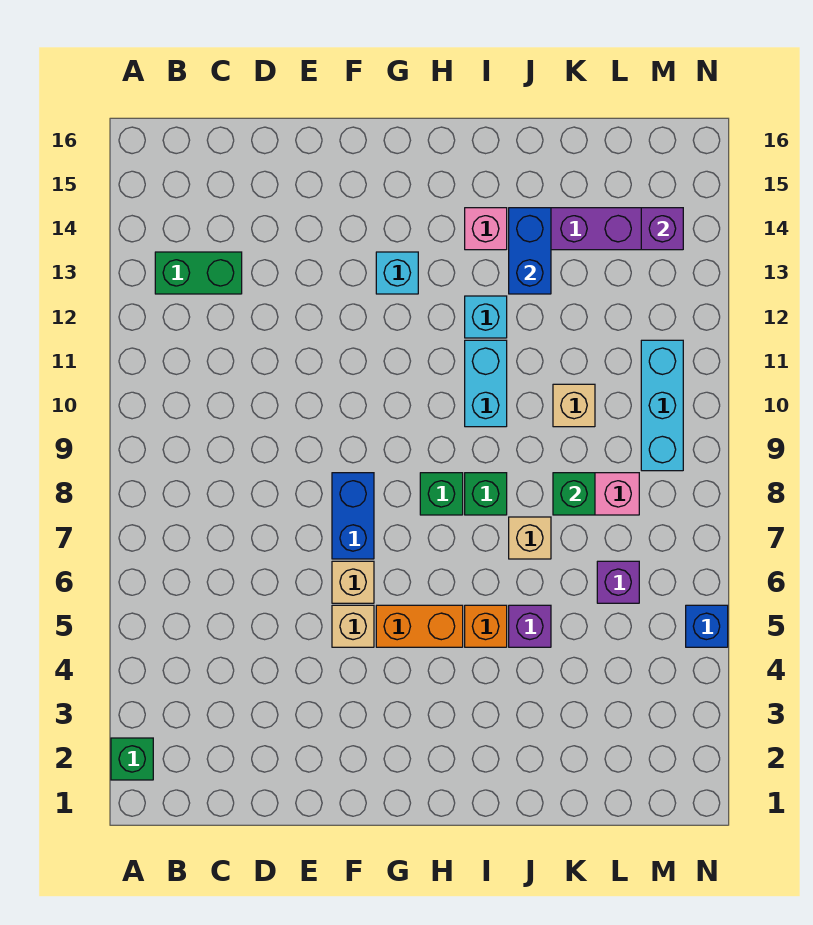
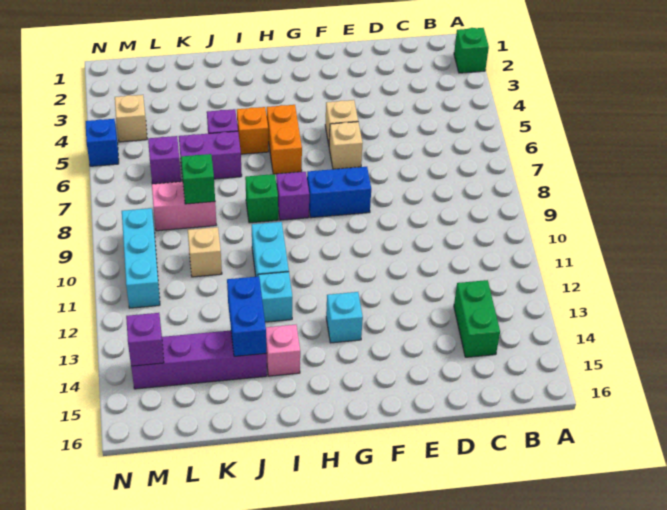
green brick B13:C13 level 1 -> green brick C13:C14 level 1
blue brick F7:F8 level 1 -> blue brick F8:G8 level 1
orange brick G5:H5 level 1 -> orange brick H5:H6 level 1
green brick H8 level 1 -> purple brick H8 level 1
none -> purple brick J6:K6 level 1
tan brick J7 level 1 -> tan brick M4 level 1

